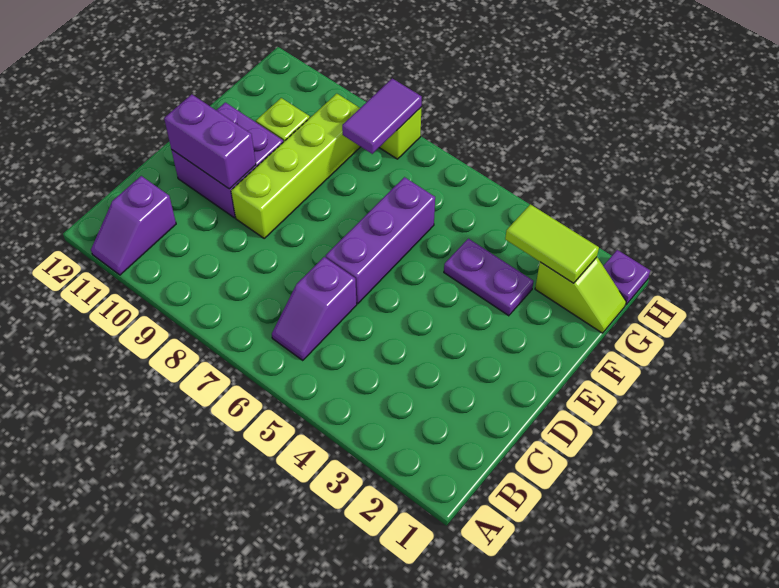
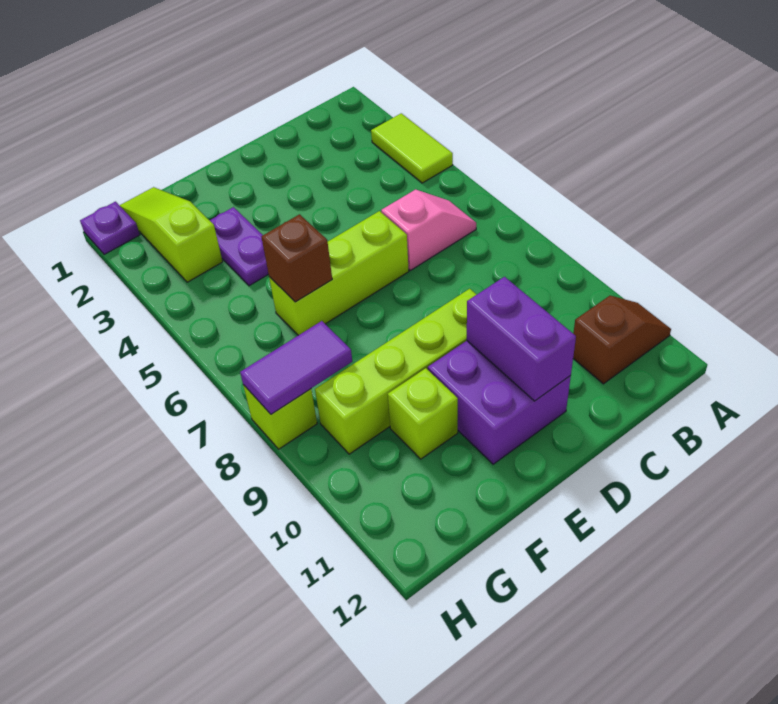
purple slope A11:B11 level 1 top B -> brown slope A11:B11 level 1 top B
purple slope B6:C6 level 1 top C -> pink slope B6:C6 level 1 top C
purple brick D6:F6 level 1 -> lime brick D6:F6 level 1
none -> brown brick F6 level 2
lime slope G1:G2 level 1 top 2 -> lime slope G1:G3 level 1 top 3
lime tile G2:G3 level 2 -> lime tile A3:A4 level 1

